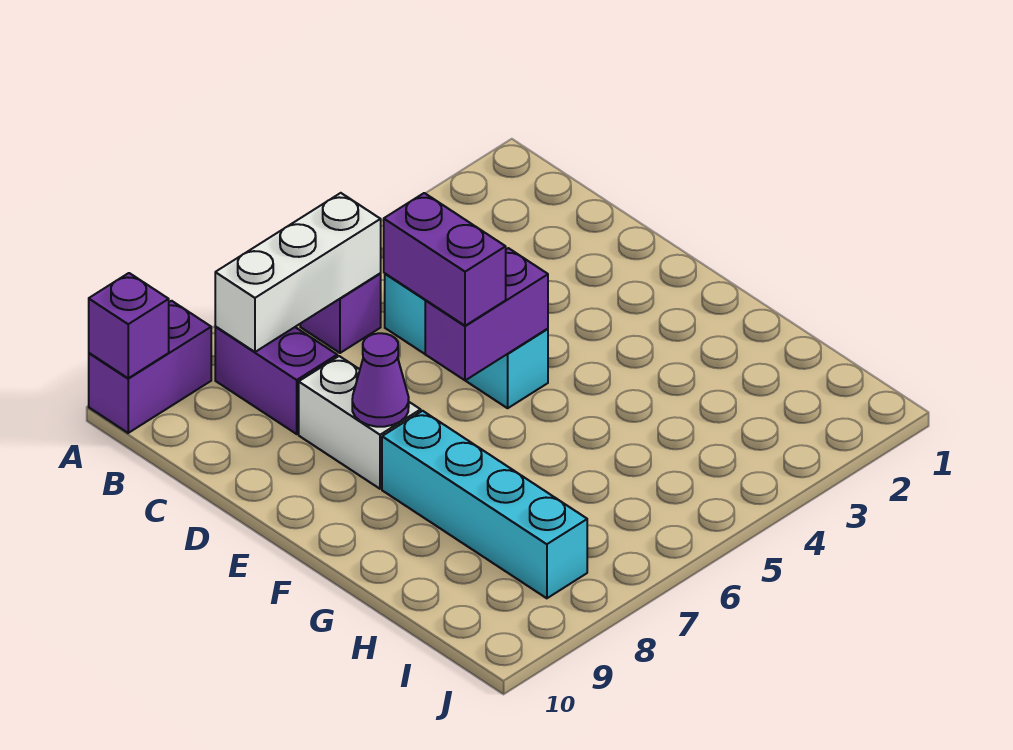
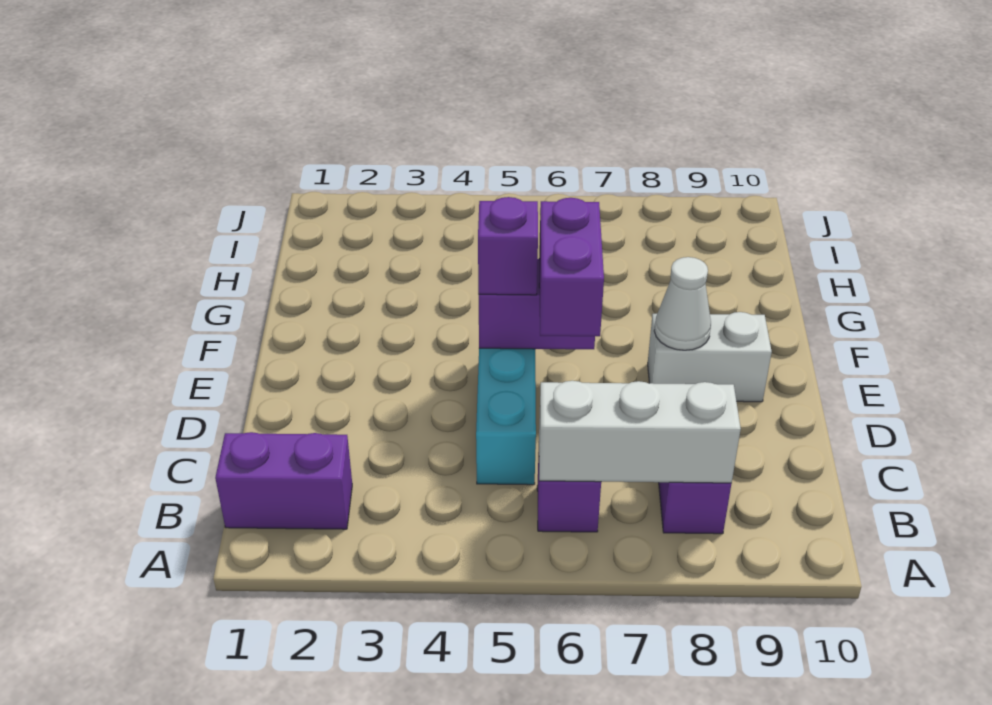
purple brick A9:A10 level 1 -> purple brick B1:B2 level 1
purple brick A10 level 2 -> purple brick E5 level 3
white brick D8:E8 level 1 -> white brick E8:E9 level 1
purple cone E8 level 2 -> white cone E8 level 2
cyan brick F8:I8 level 1 -> none

